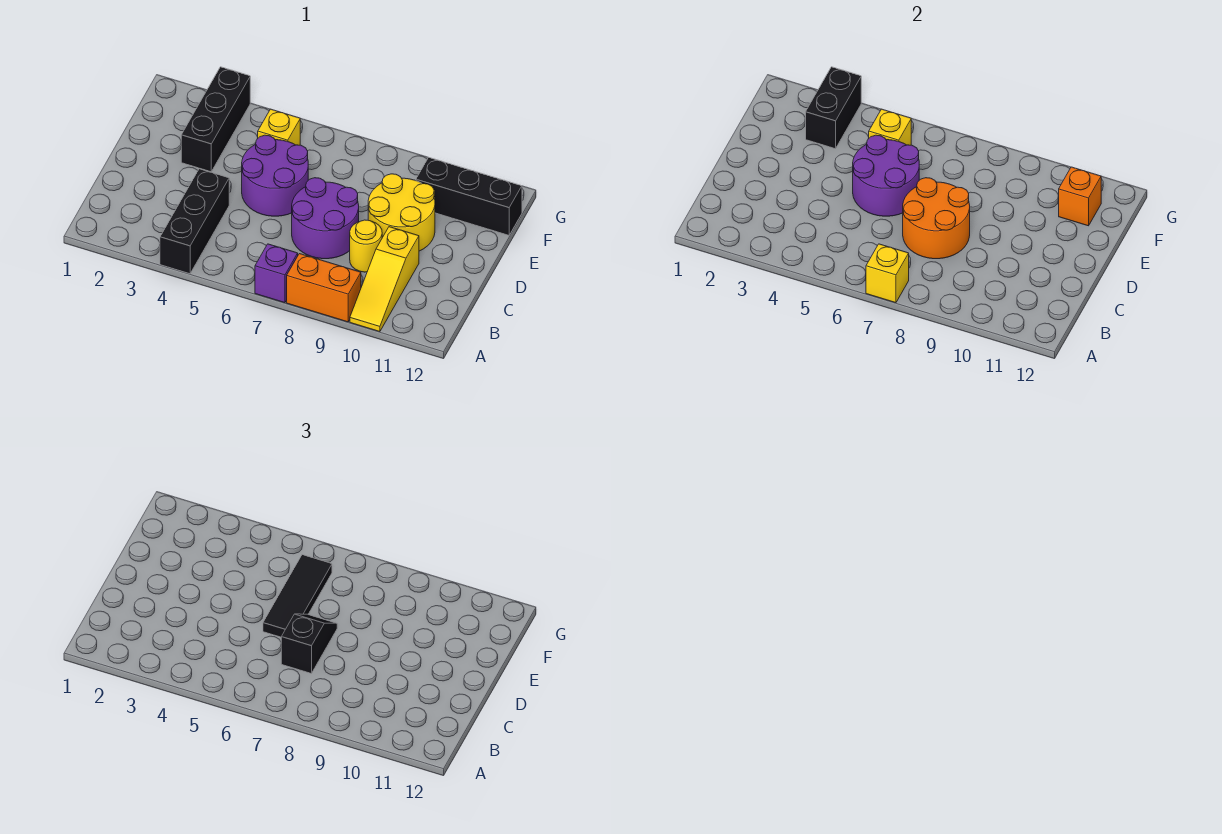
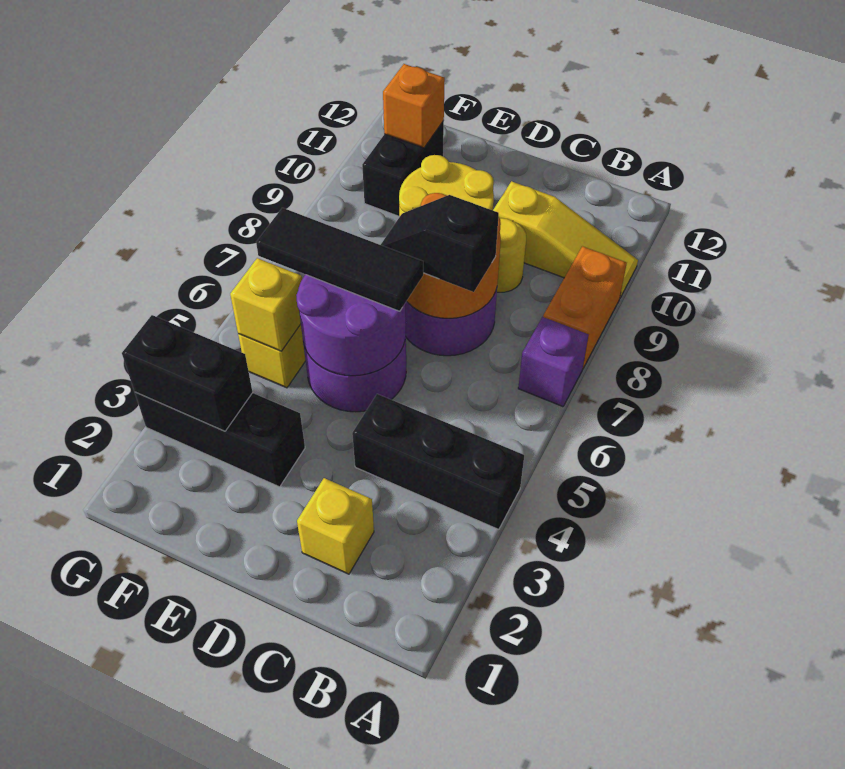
yellow brick A7 level 2 -> yellow brick C2 level 1
black brick F10:F12 level 1 -> black brick F10:F11 level 1

